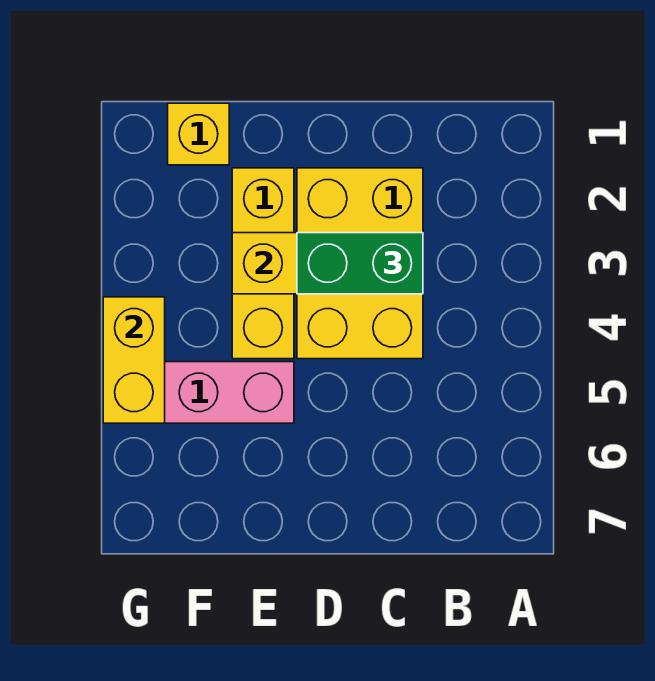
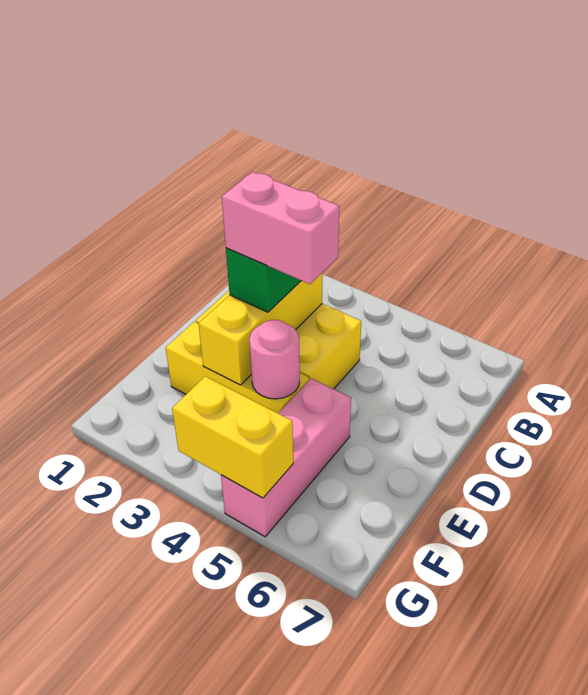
none -> pink brick D3:D4 level 4
none -> pink round brick E4 level 2
yellow brick F1 level 1 -> none

